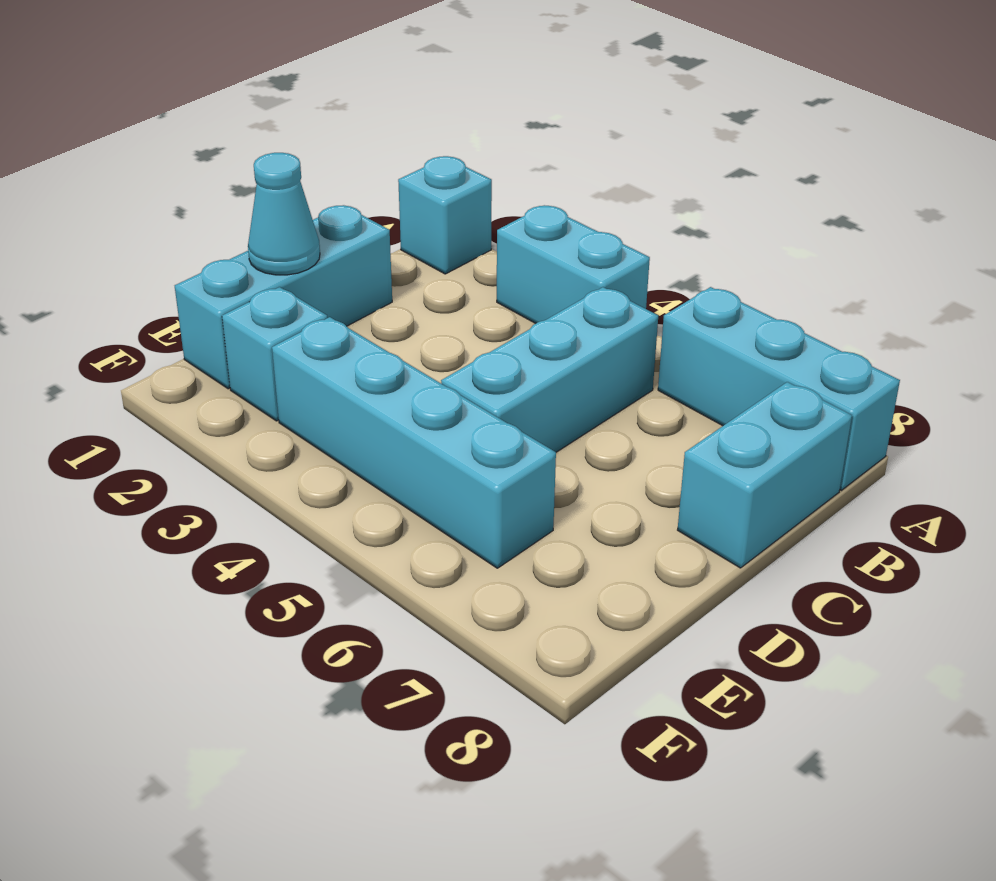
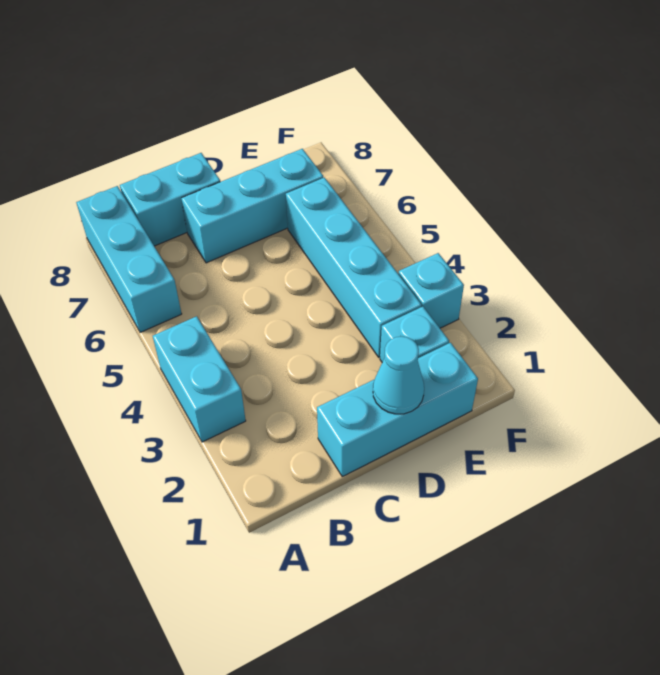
cyan brick A1 level 1 -> cyan brick F3 level 1
cyan brick B5:D5 level 1 -> cyan brick C7:E7 level 1

